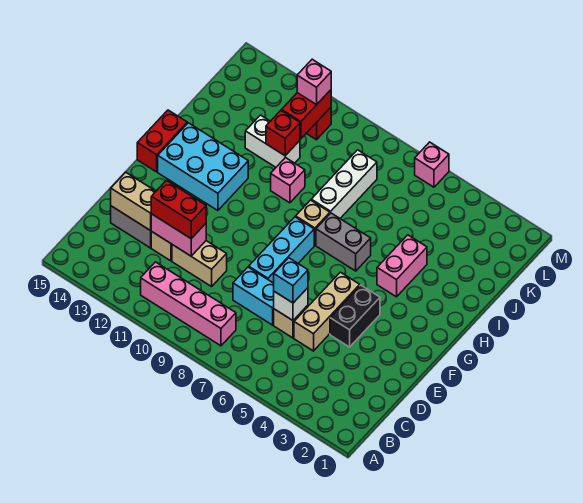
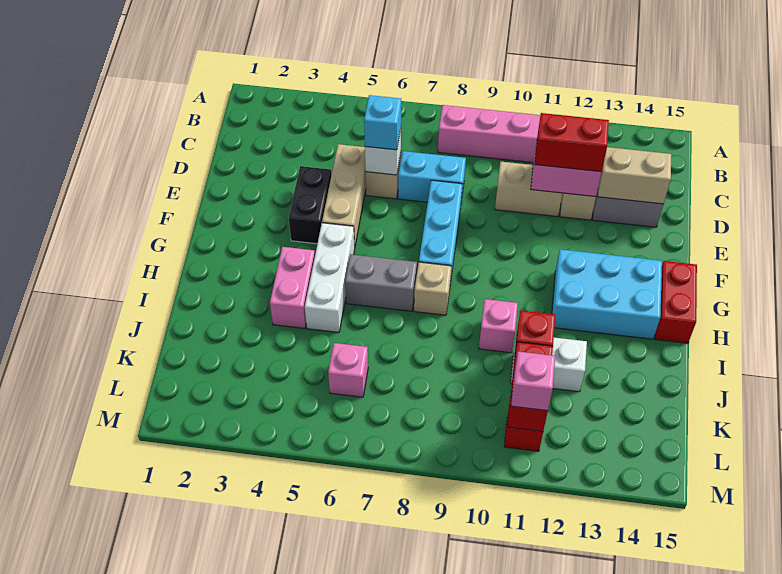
white brick I8:K8 level 1 -> white brick G5:I5 level 1
pink brick M6 level 1 -> pink brick K6 level 1

